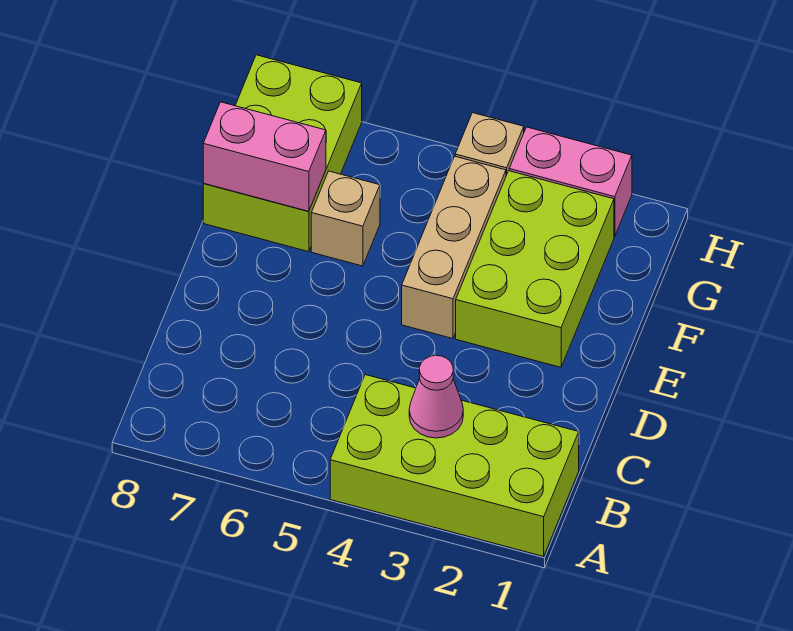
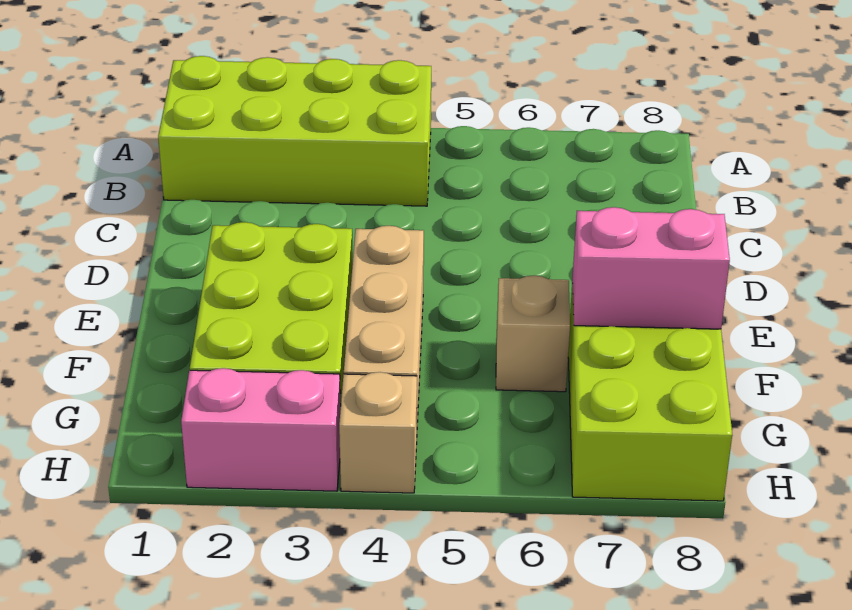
pink cone B3 level 2 -> none

